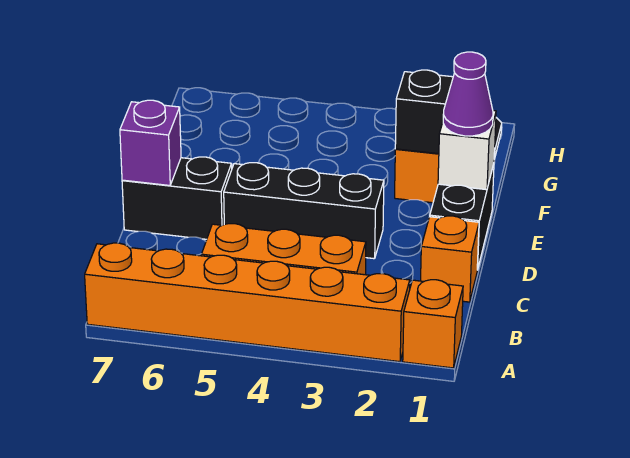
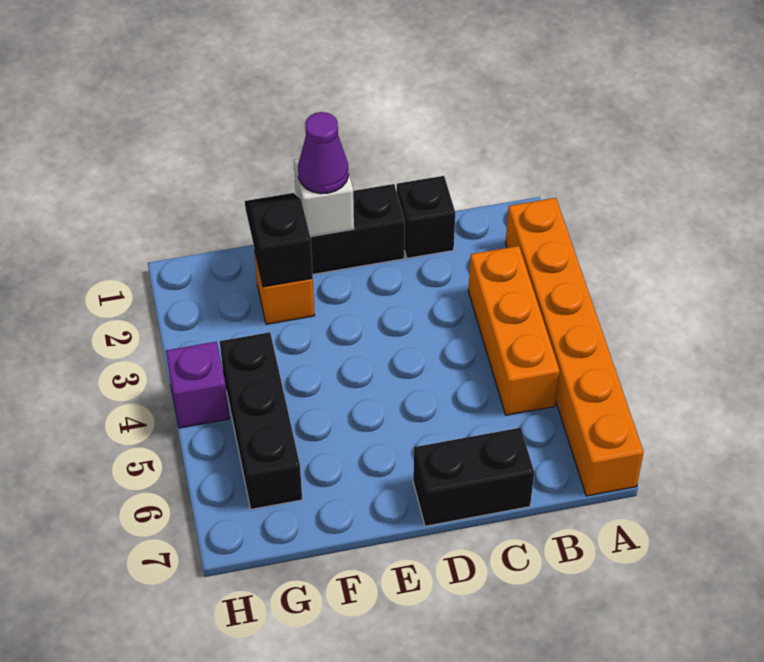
orange brick A1 level 1 -> none
orange brick C1 level 1 -> black brick C1 level 1
black brick D3:D5 level 1 -> black brick G4:G6 level 1
black brick D6:D7 level 1 -> black brick C7:D7 level 1
purple brick D7 level 2 -> purple brick H4 level 1

